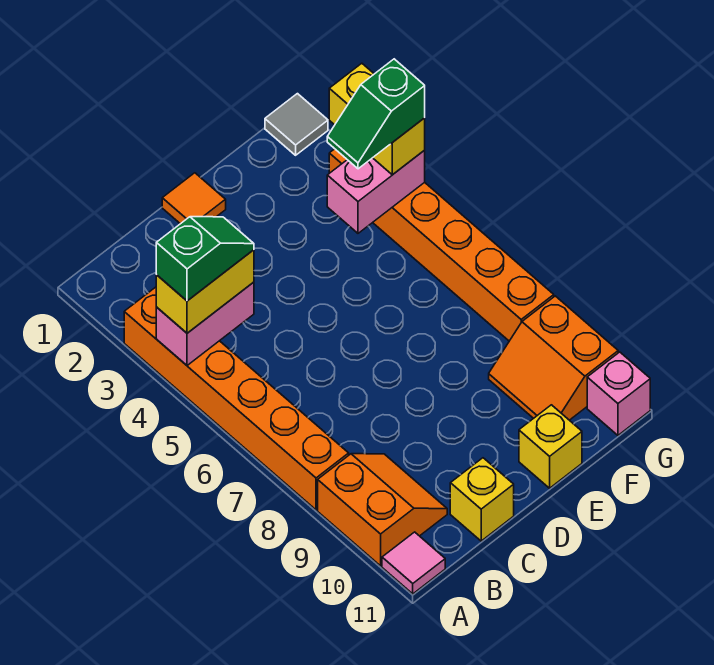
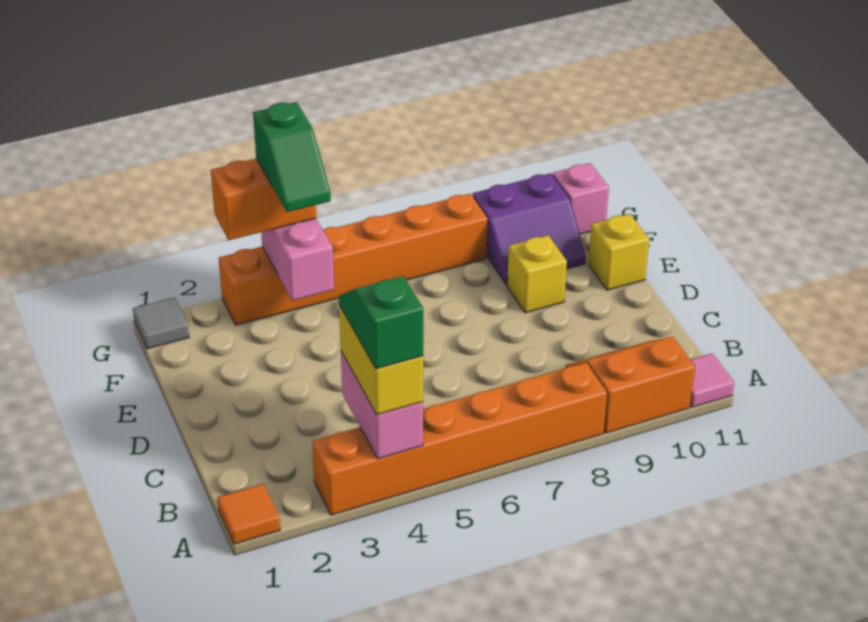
yellow brick C11 level 1 -> yellow brick E9 level 1
orange tile D1 level 1 -> orange tile A1 level 1
orange slope F9:G10 level 1 top G -> purple slope F9:G10 level 1 top G
yellow brick G3:G4 level 3 -> orange brick G3:G4 level 3

